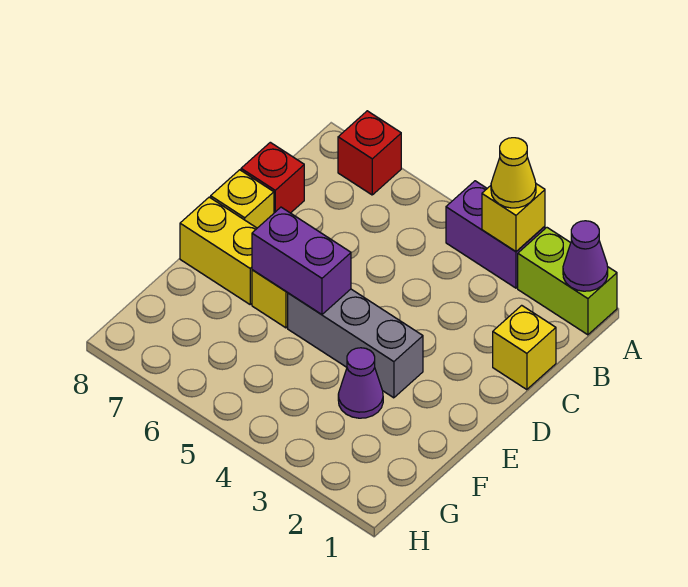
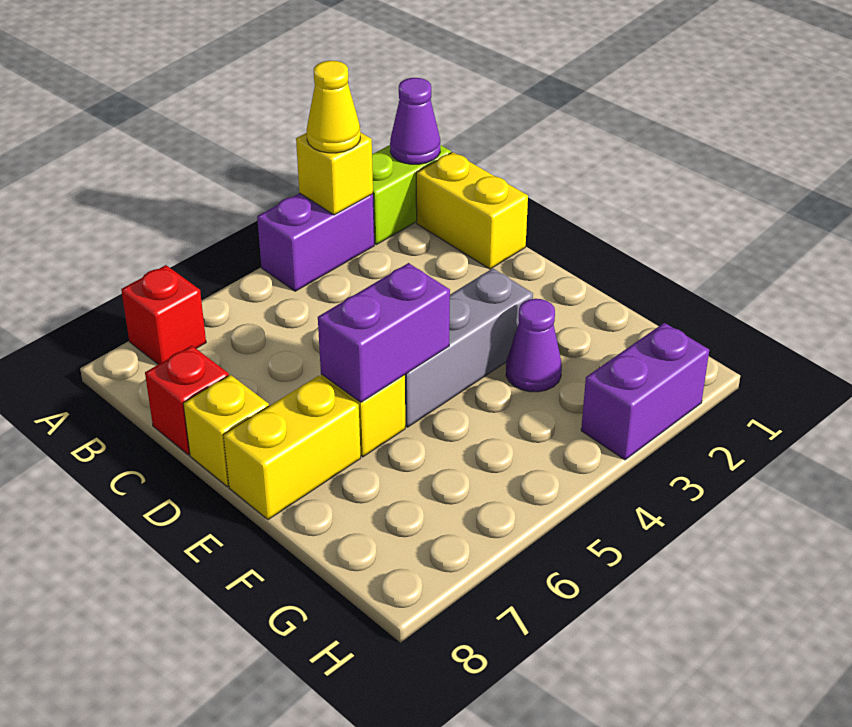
yellow brick C1 level 1 -> yellow brick B1:C1 level 1
none -> purple brick H2:H3 level 1

